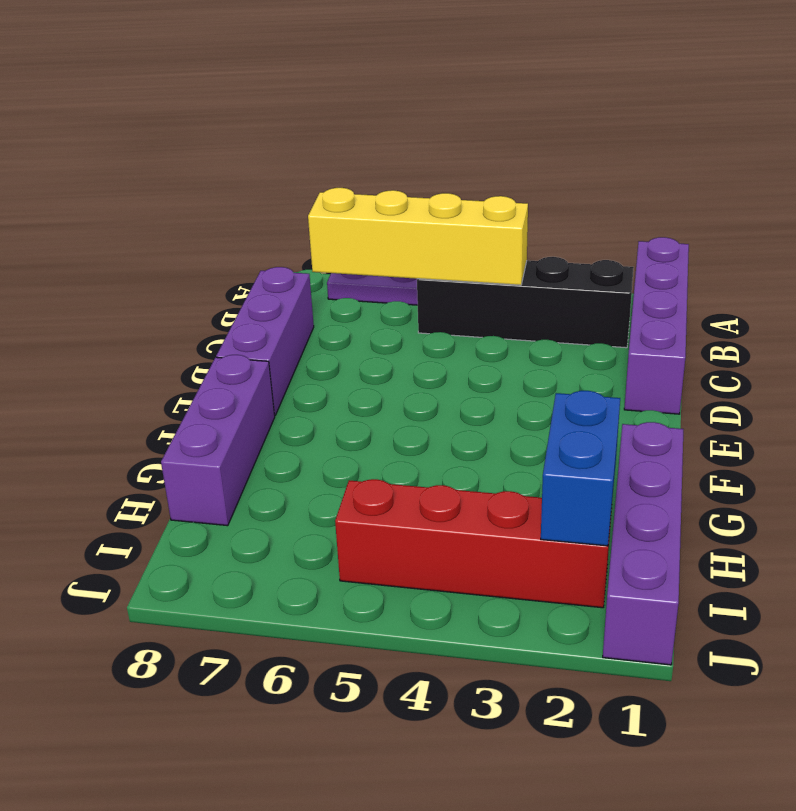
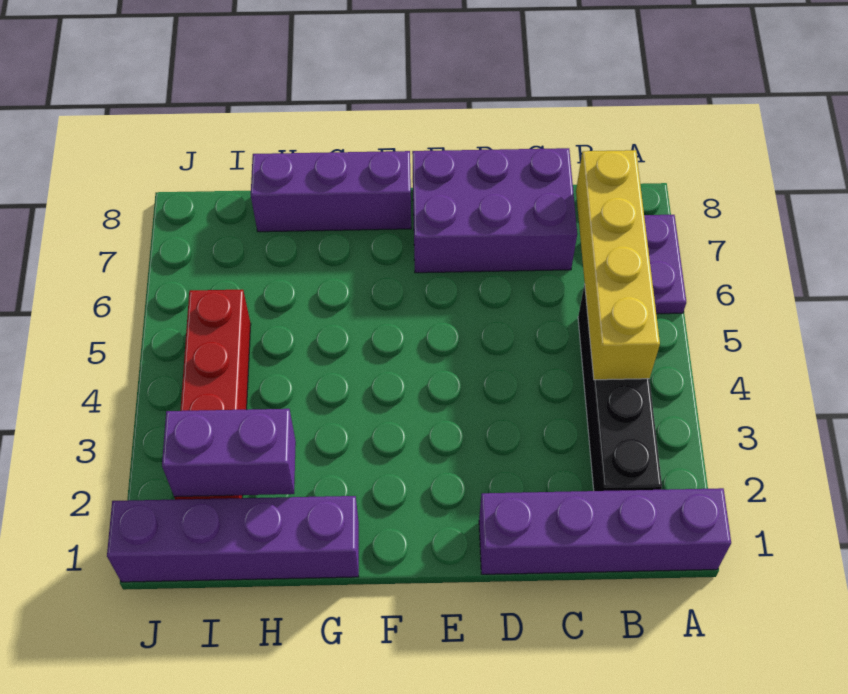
purple brick C8:E8 level 1 -> purple brick C7:E8 level 1
blue brick H2:I2 level 2 -> purple brick H2:I2 level 2

